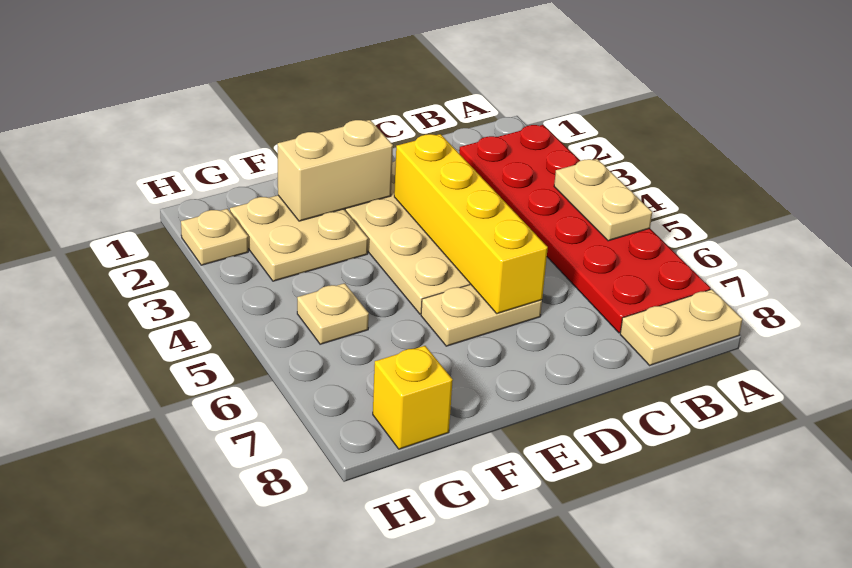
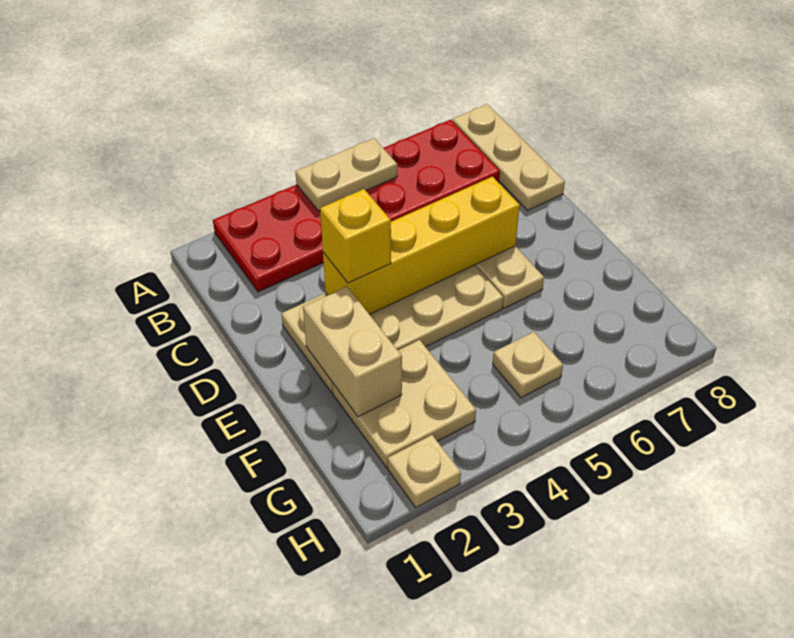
tan plate A8:B8 level 1 -> tan plate A8:C8 level 1
yellow brick G8 level 1 -> yellow brick D3 level 3

